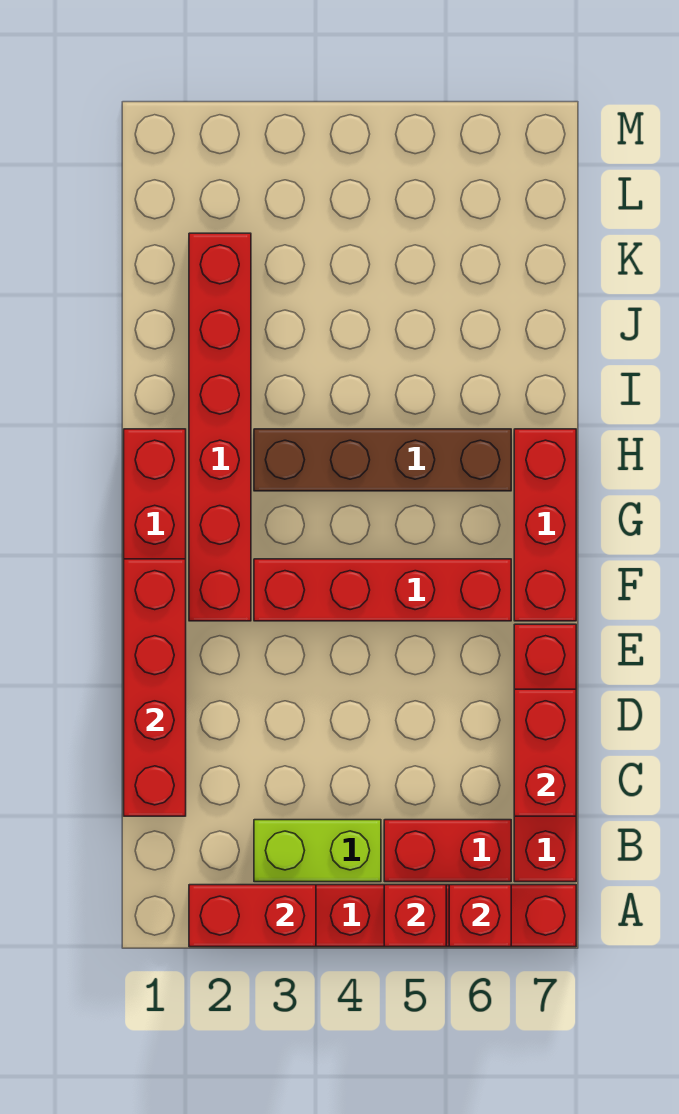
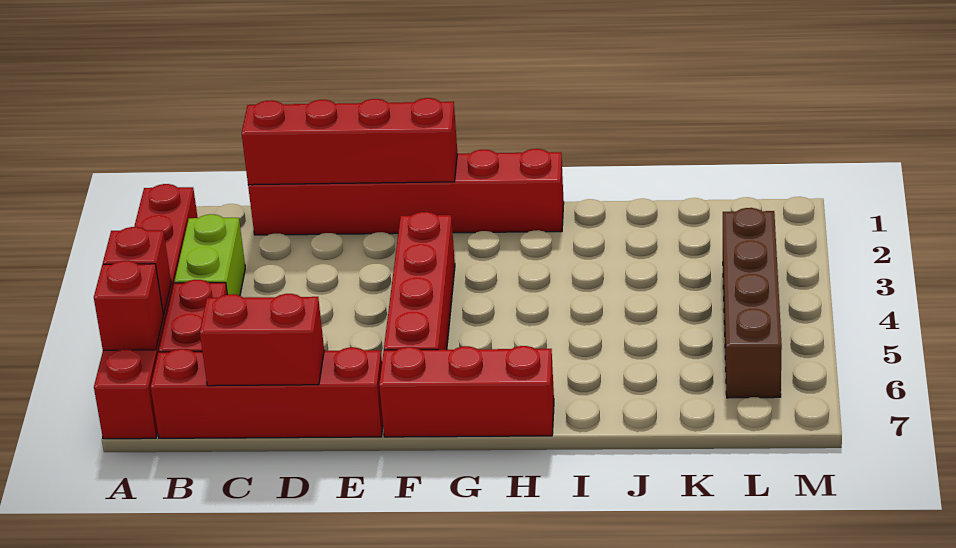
red brick A2:A3 level 2 -> none
red brick F2:K2 level 1 -> none
brown brick H3:H6 level 1 -> brown brick L3:L6 level 1

